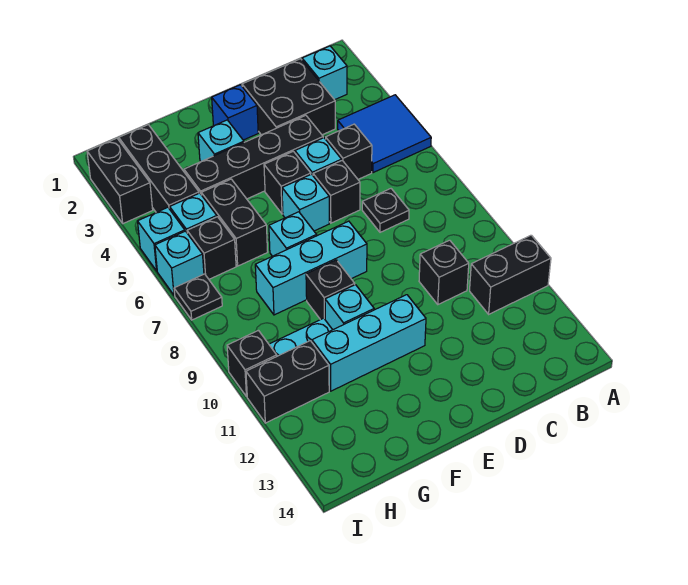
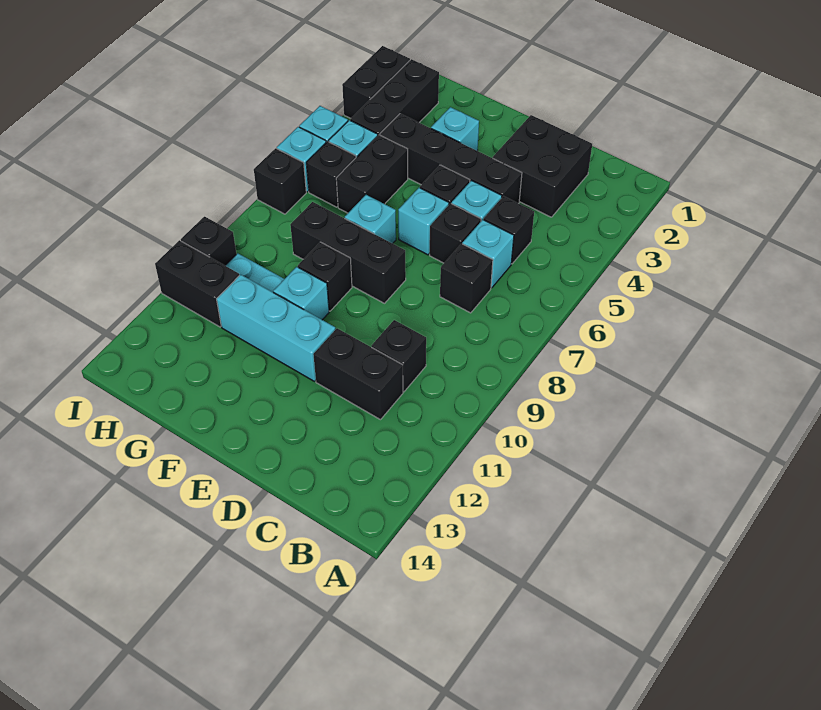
blue tile A4:B5 level 1 -> none
black brick A11:B11 level 1 -> black brick C11:D11 level 1
cyan brick B2 level 1 -> cyan brick C6 level 1
black plate C7 level 1 -> black brick C7 level 1
blue brick E2 level 1 -> none
cyan brick E8:G8 level 1 -> black brick E8:G8 level 1
black plate I7 level 1 -> black brick I7 level 1

